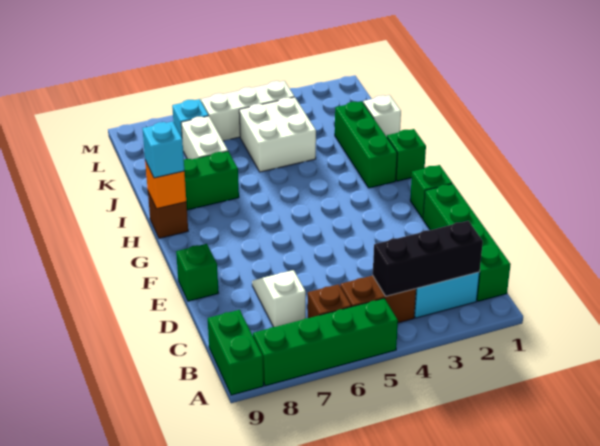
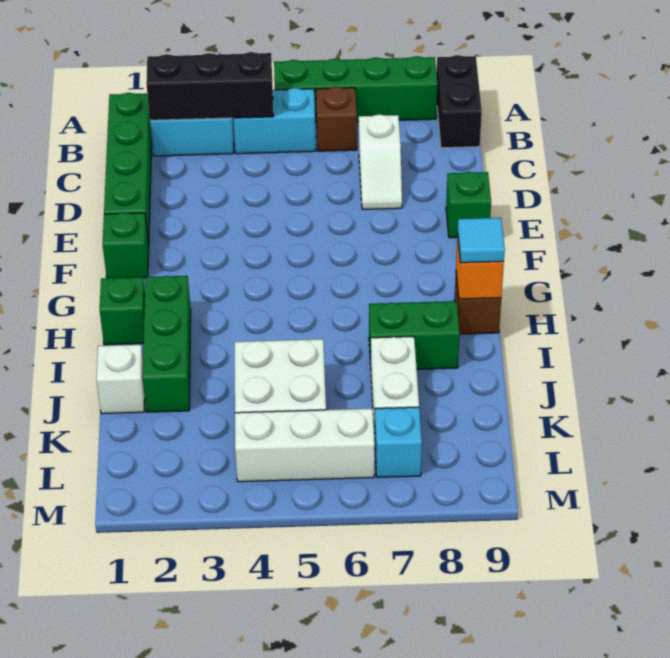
green brick A9:B9 level 1 -> black brick A9:B9 level 1
brown brick B4:B5 level 1 -> cyan brick B4:B5 level 1
cyan brick H9 level 3 -> cyan tile H9 level 3

